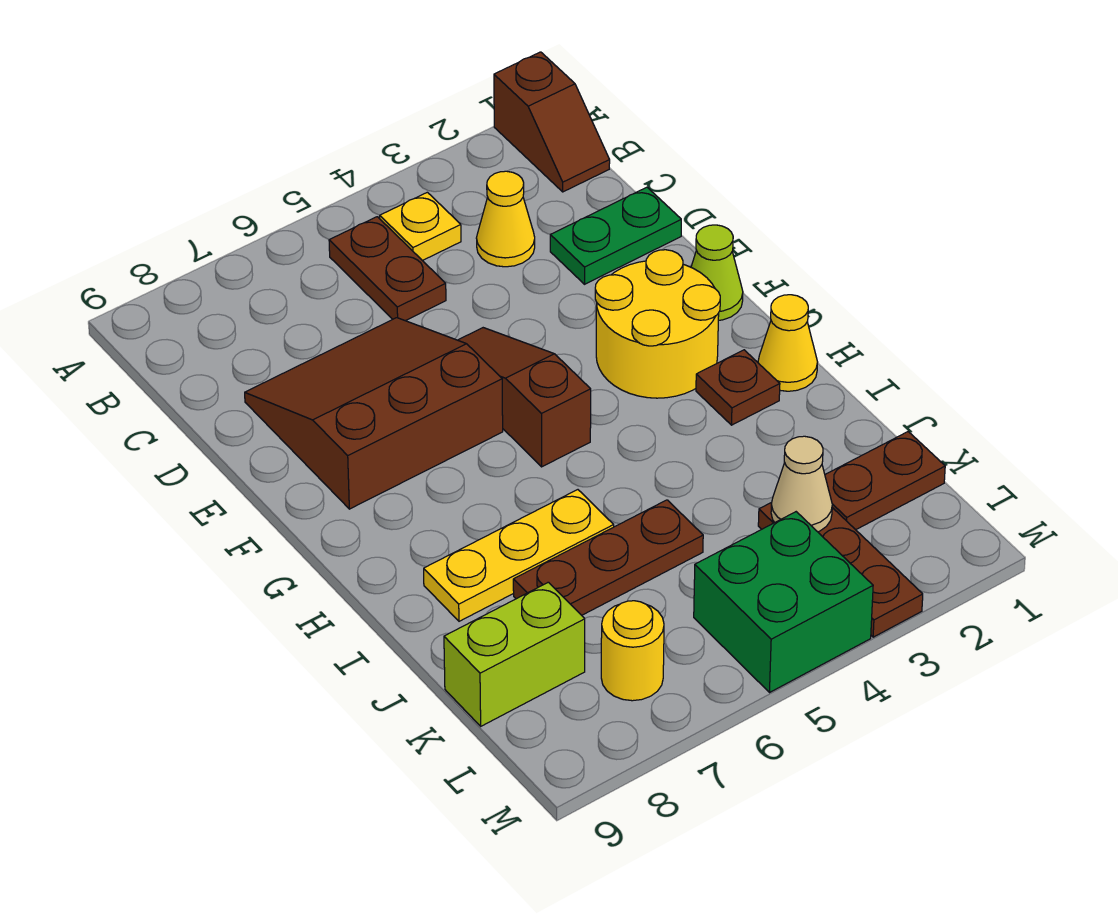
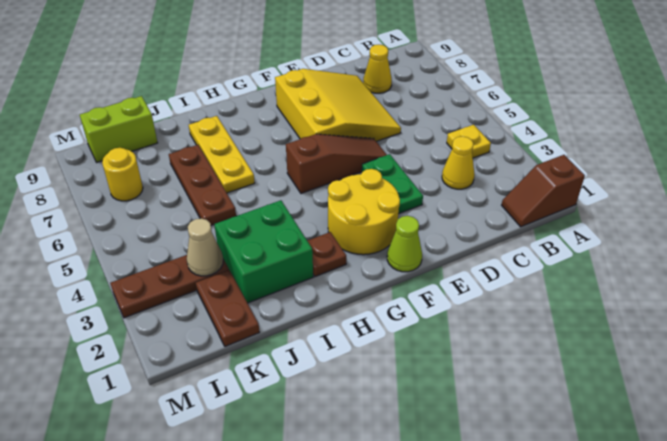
brown plate B5:C5 level 1 -> none
green plate D1:D2 level 1 -> green plate E3:E4 level 1
brown slope D6:F8 level 1 top F -> yellow slope D6:F8 level 1 top F
yellow cone H1 level 1 -> yellow cone C8 level 1
lime brick K8:K9 level 1 -> lime brick K9:L9 level 1
green brick L4:M5 level 1 -> green brick I2:J3 level 1

